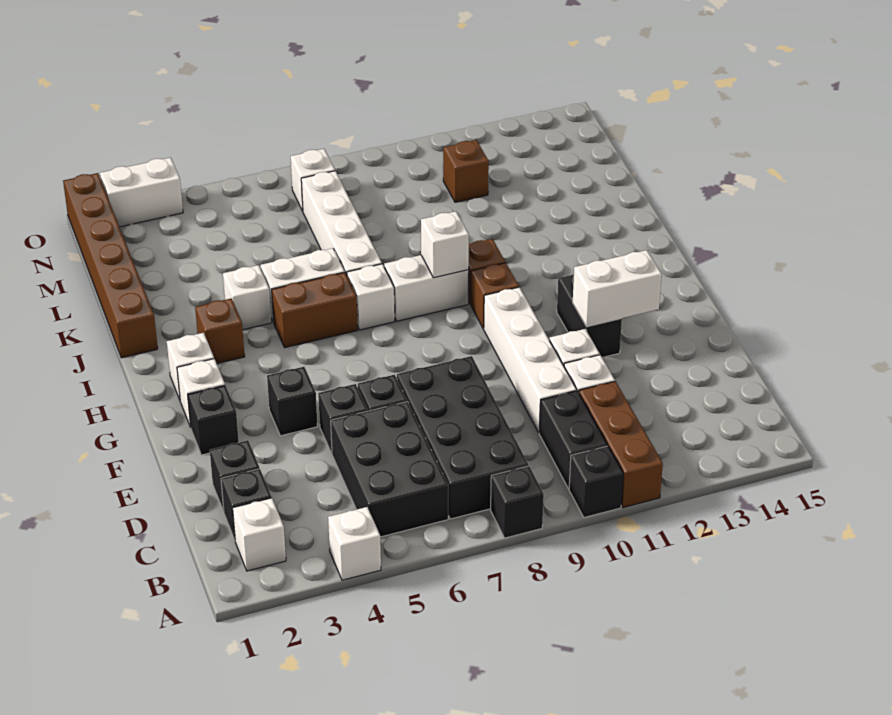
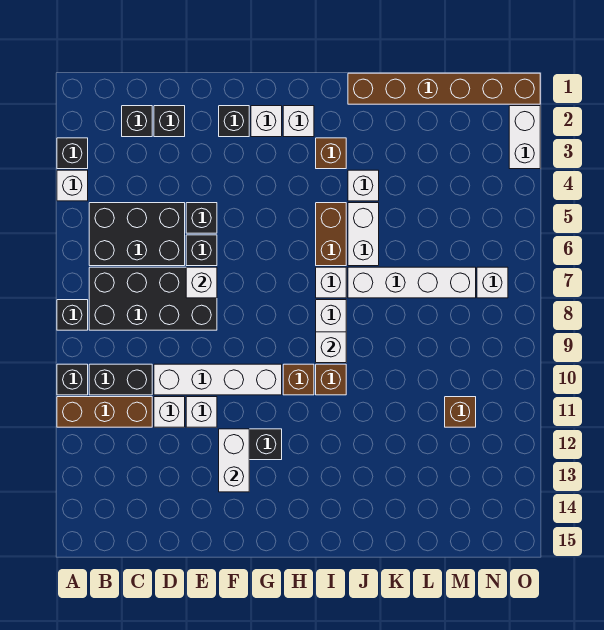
white brick B2 level 1 -> white brick E7 level 2
black brick F4 level 1 -> black brick A3 level 1

